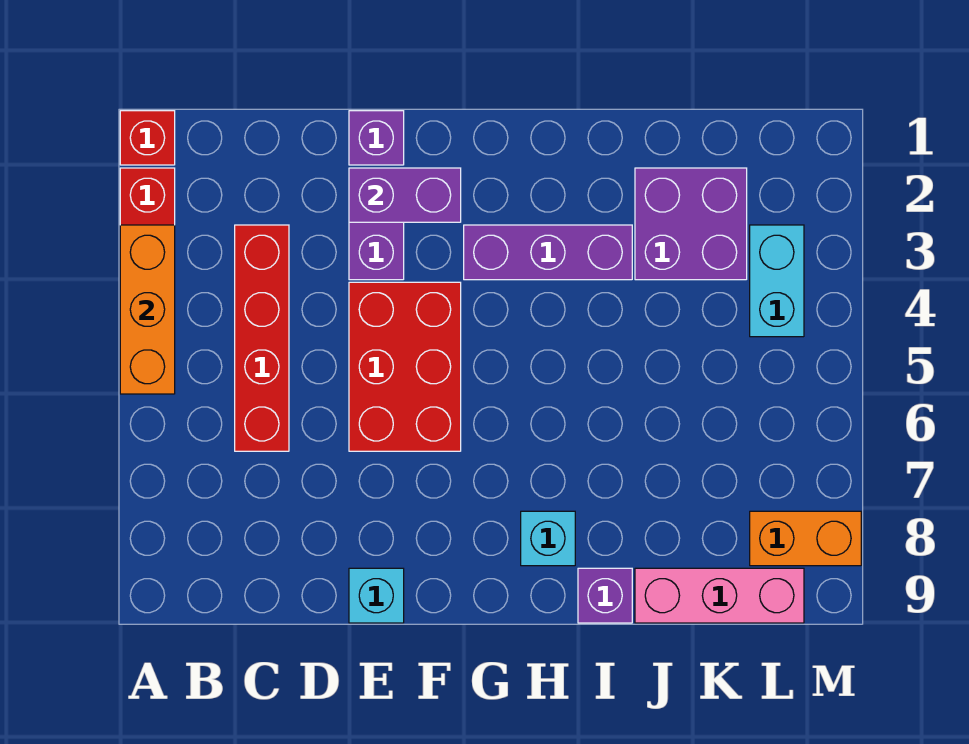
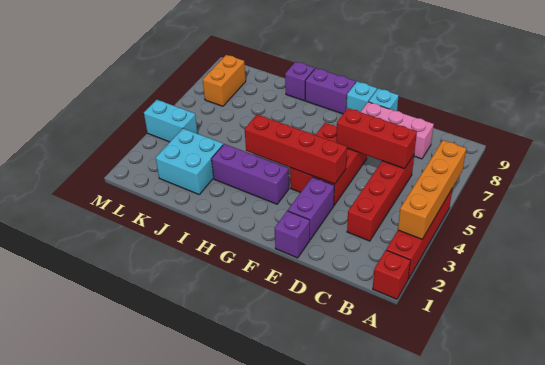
orange brick A3:A5 level 2 -> orange brick A3:A6 level 2
none -> red brick C6:E6 level 2
purple brick E2:F2 level 2 -> purple brick G9:H9 level 1
none -> red brick E4:H4 level 2
cyan brick H8 level 1 -> cyan brick F9 level 1
purple brick J2:K3 level 1 -> cyan brick J2:K3 level 1
pink brick J9:L9 level 1 -> pink brick C8:E8 level 1
cyan brick L3:L4 level 1 -> cyan brick L4:M4 level 1
orange brick L8:M8 level 1 -> orange brick L7:L8 level 1

